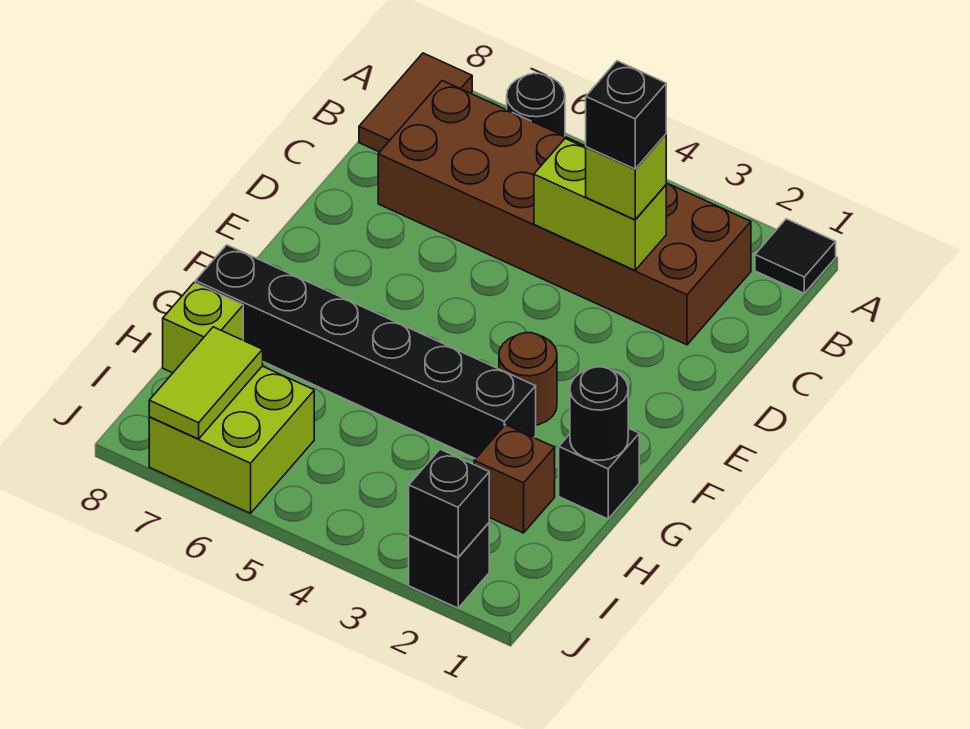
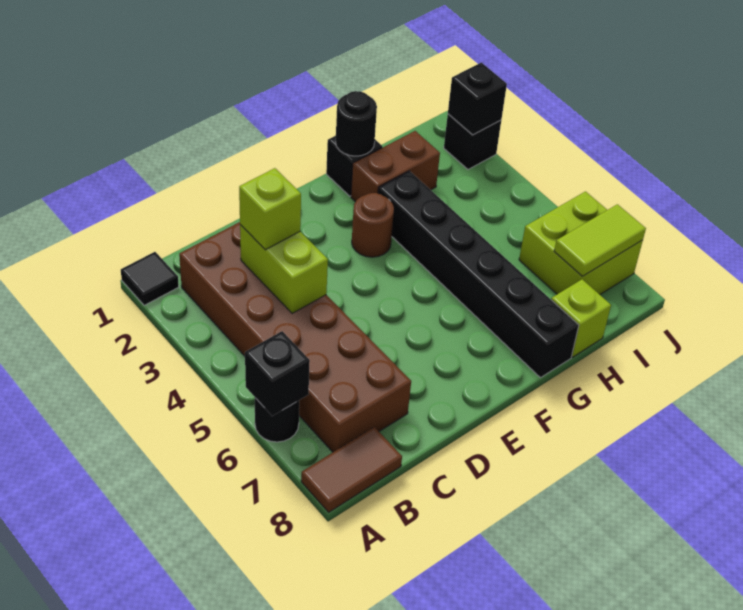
black brick C3 level 4 -> black brick A6 level 2
brown brick H2 level 1 -> brown brick G2:H2 level 1

